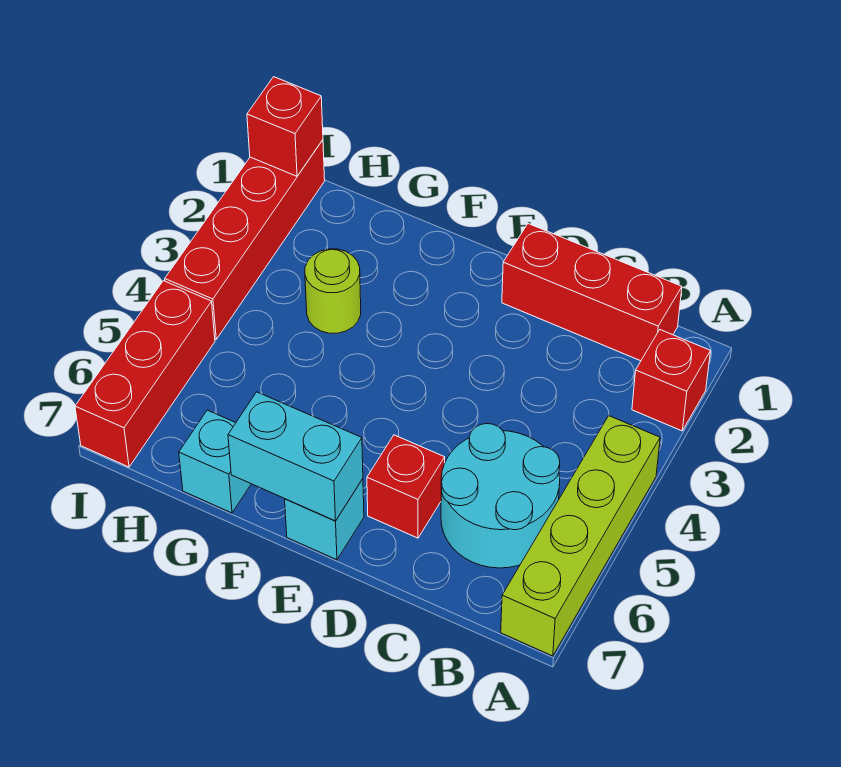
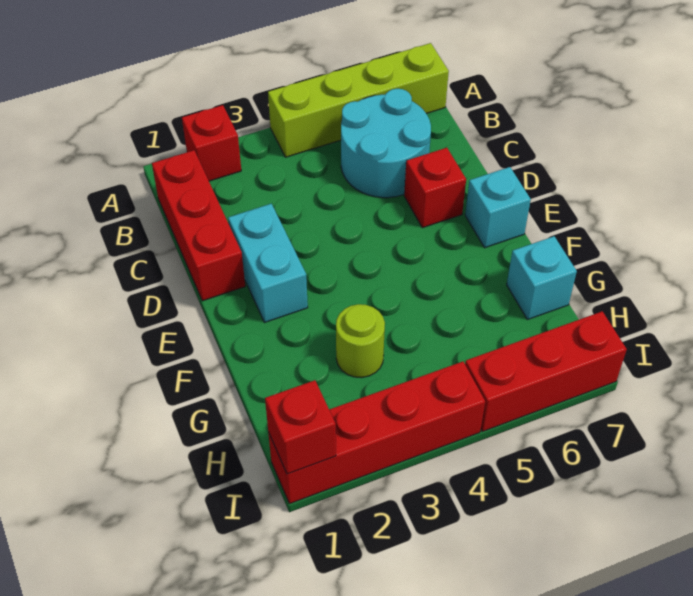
cyan brick E7:F7 level 2 -> cyan brick D2:E2 level 1

